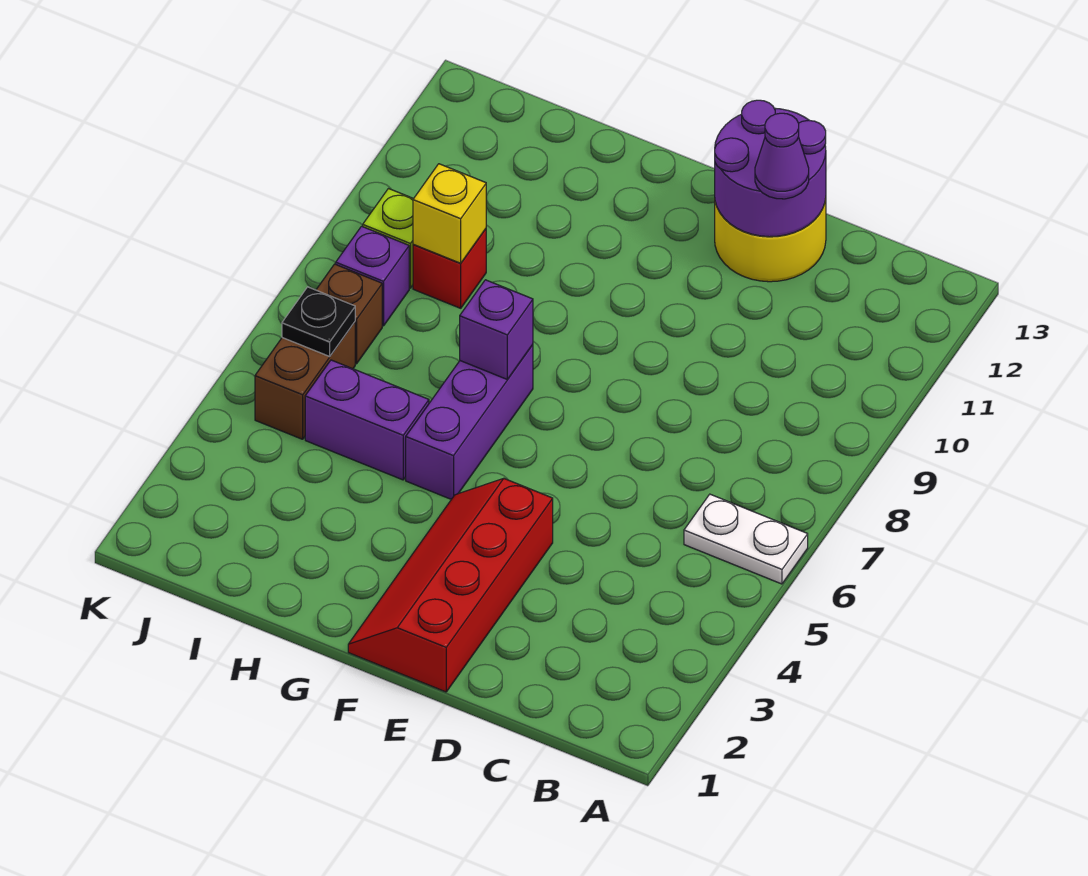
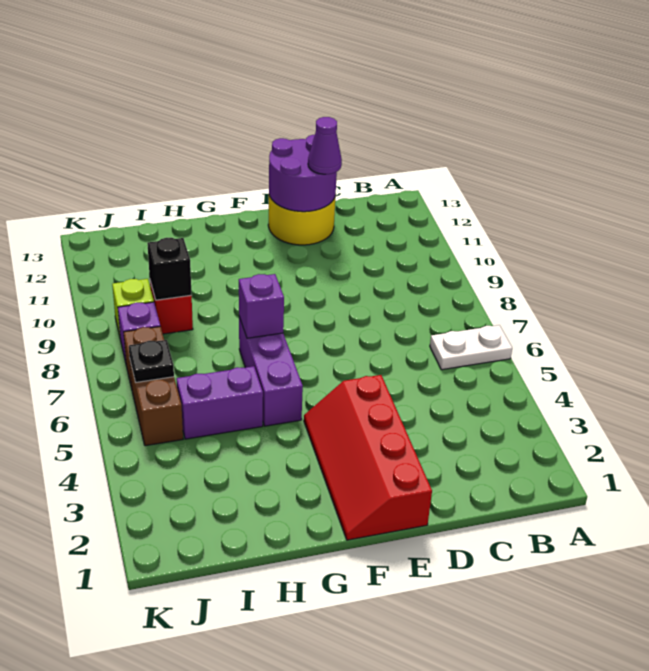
yellow brick I9 level 2 -> black brick I9 level 2

